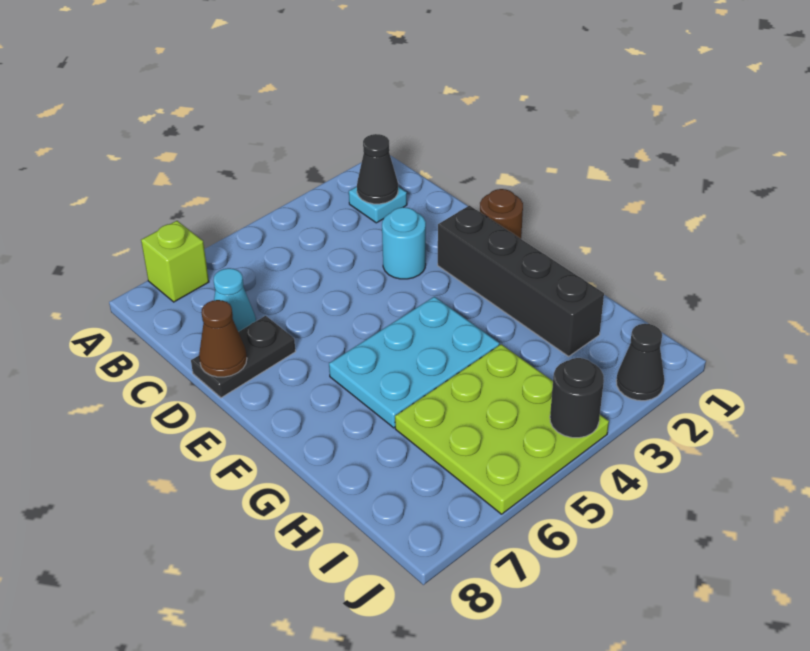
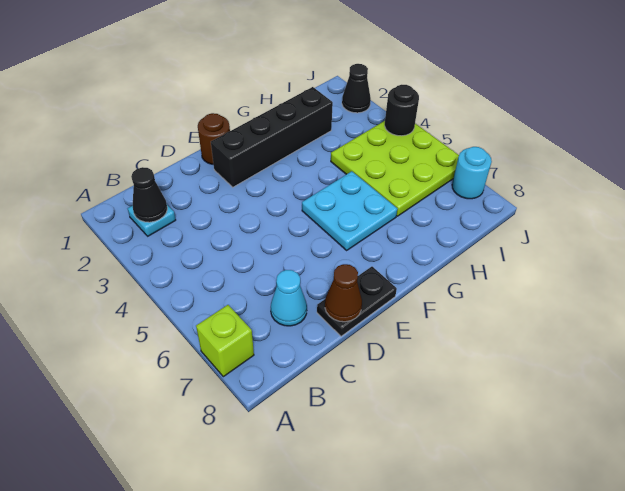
cyan round brick D3 level 1 -> cyan round brick J7 level 1
black plate D7:D8 level 1 -> black plate D8:E8 level 1
cyan plate F4:G6 level 1 -> cyan plate F5:G6 level 1

